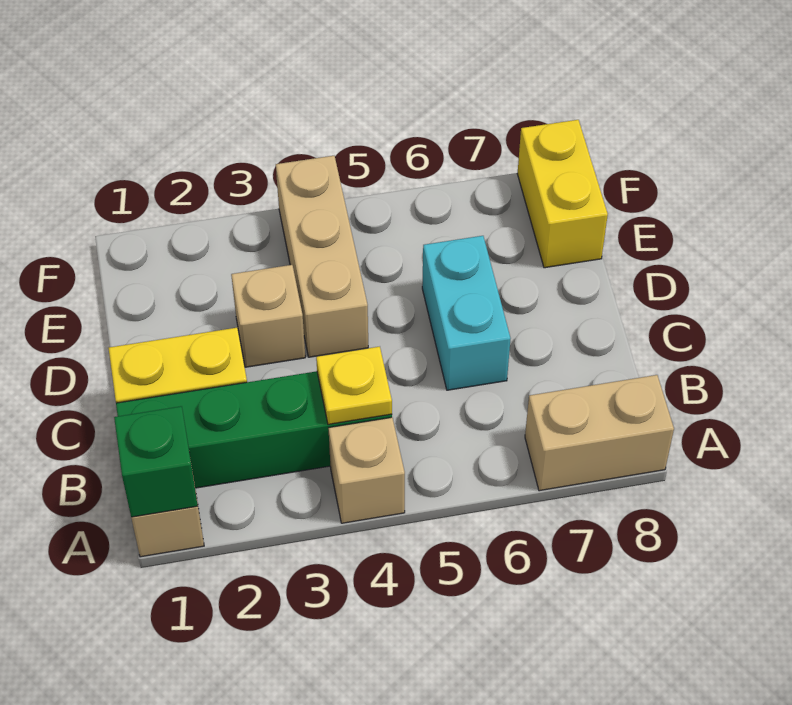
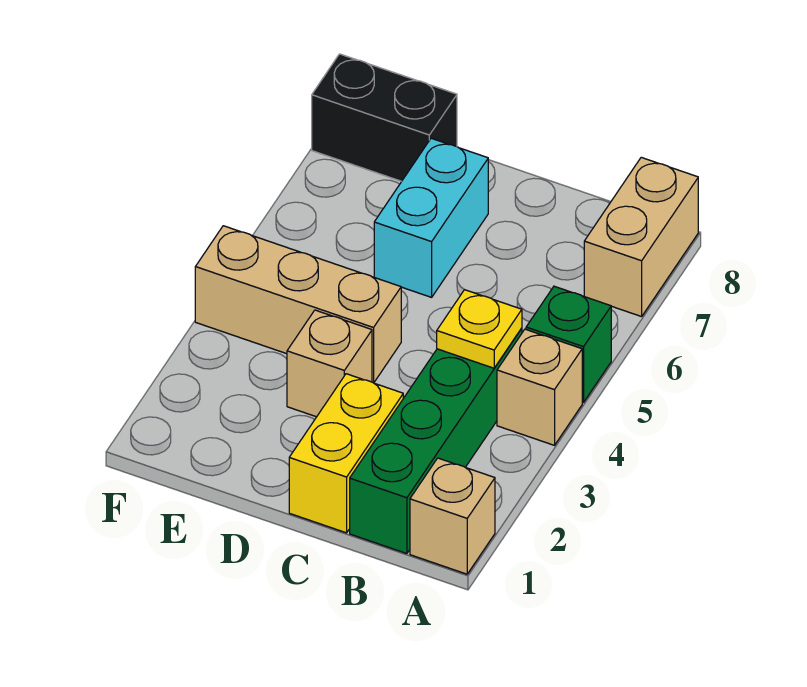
green brick A1 level 2 -> green brick A5 level 1
cyan brick C6:D6 level 1 -> cyan brick D6:D7 level 1
yellow brick E8:F8 level 1 -> black brick E8:F8 level 1

